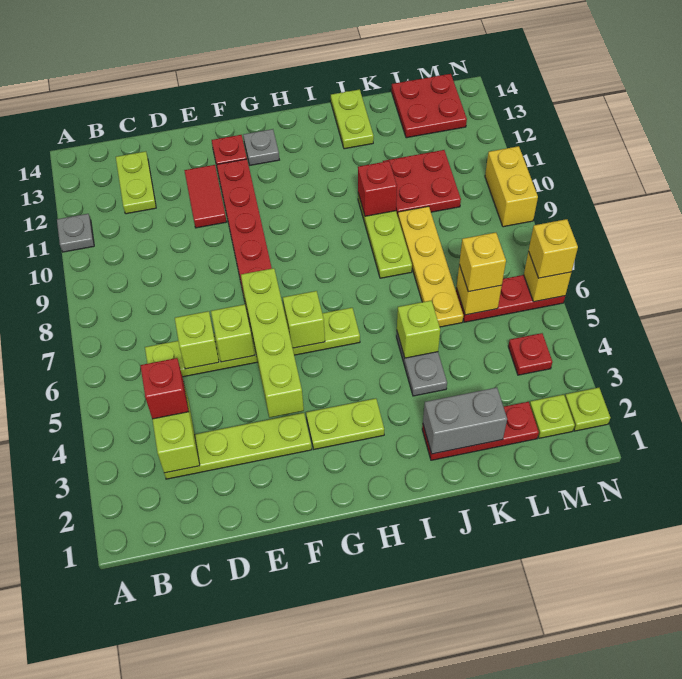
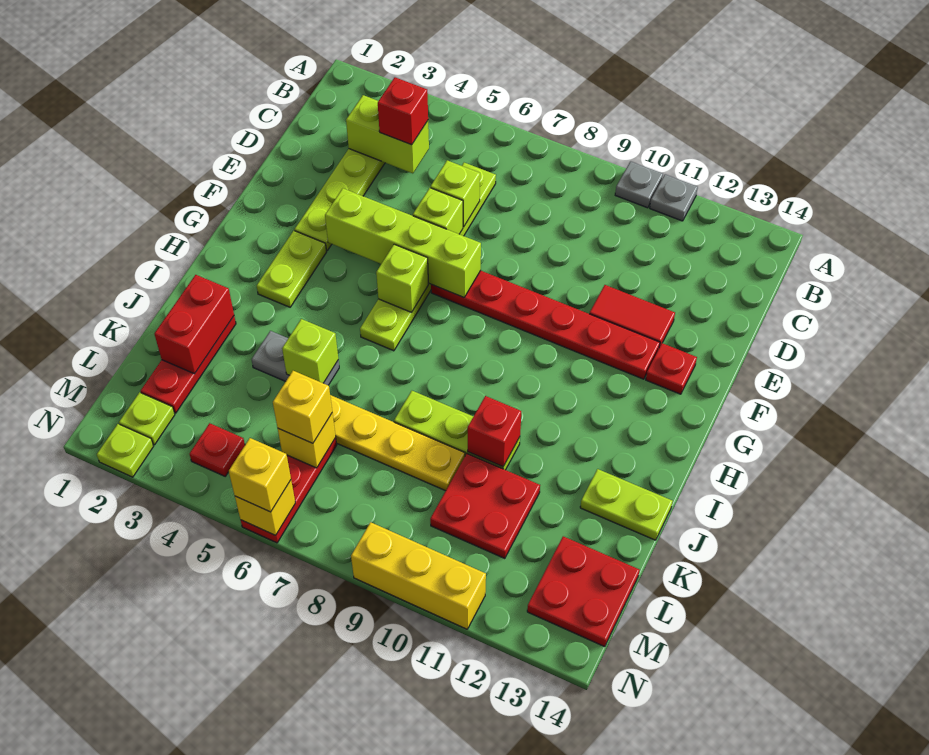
lime plate C12:C13 level 1 -> none
grey plate G13 level 1 -> grey plate A10 level 1
grey brick J2:K2 level 2 -> red brick J2:K2 level 2
yellow brick N9:N10 level 1 -> yellow brick N9:N11 level 1

